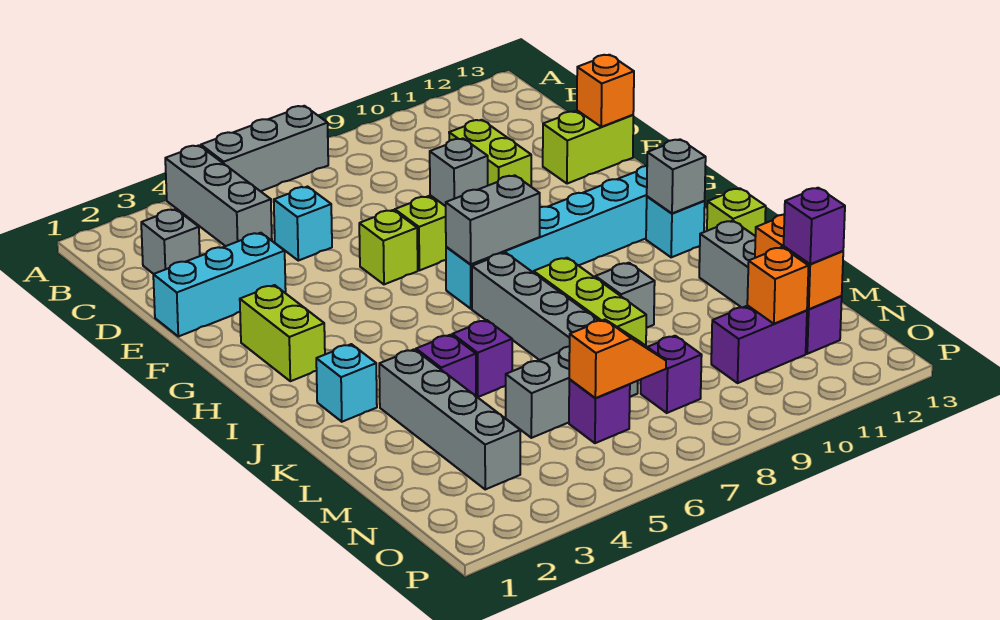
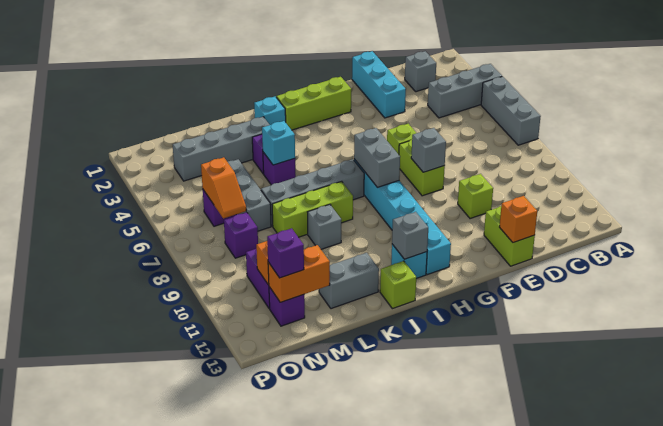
cyan brick D5 level 1 -> cyan brick K5 level 2
lime brick D10:E10 level 1 -> lime brick E10 level 1
lime brick G2:H2 level 1 -> lime brick G2:I2 level 1

